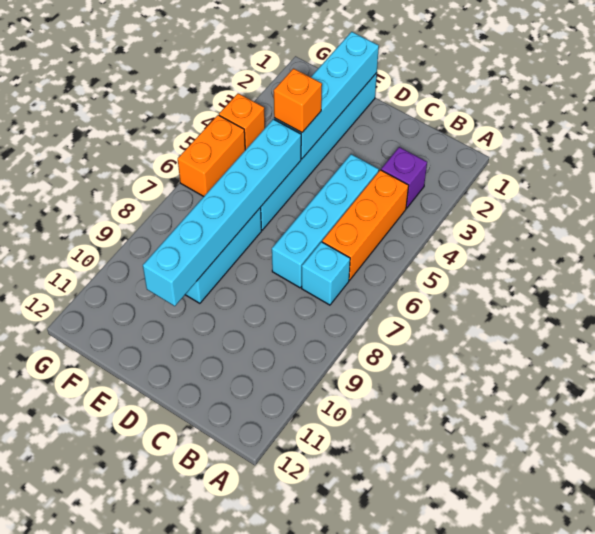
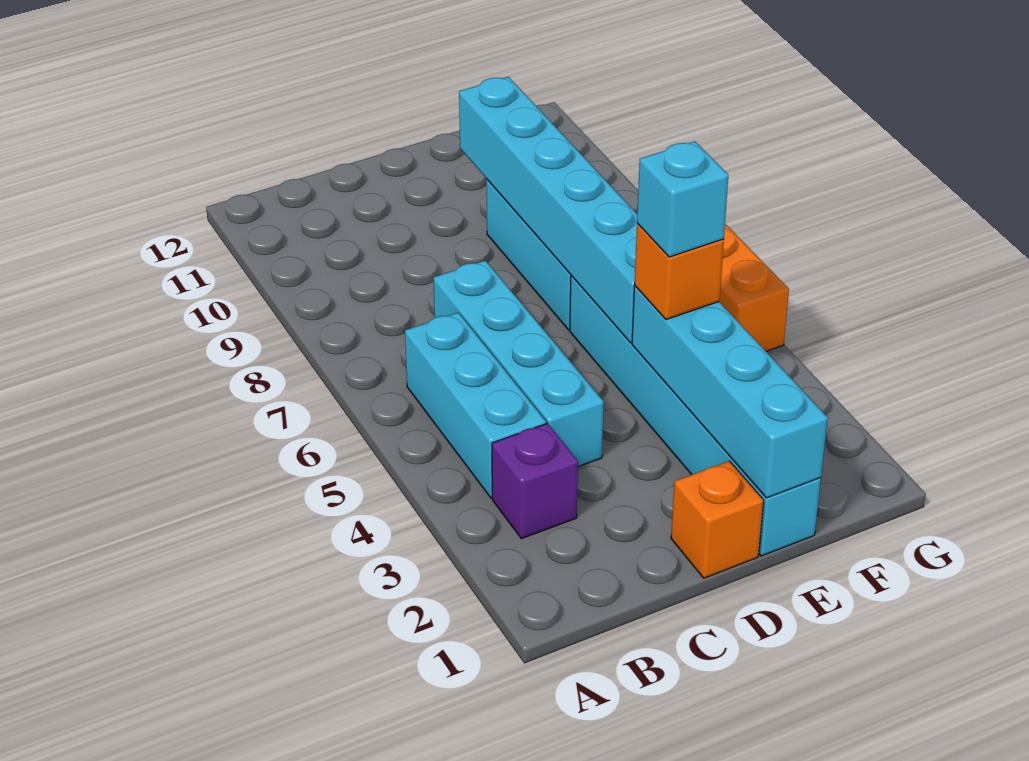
orange brick B4:B6 level 1 -> cyan brick B4:B6 level 1
cyan brick B7 level 1 -> cyan brick E4 level 4
orange brick G4 level 1 -> orange brick D1 level 1

